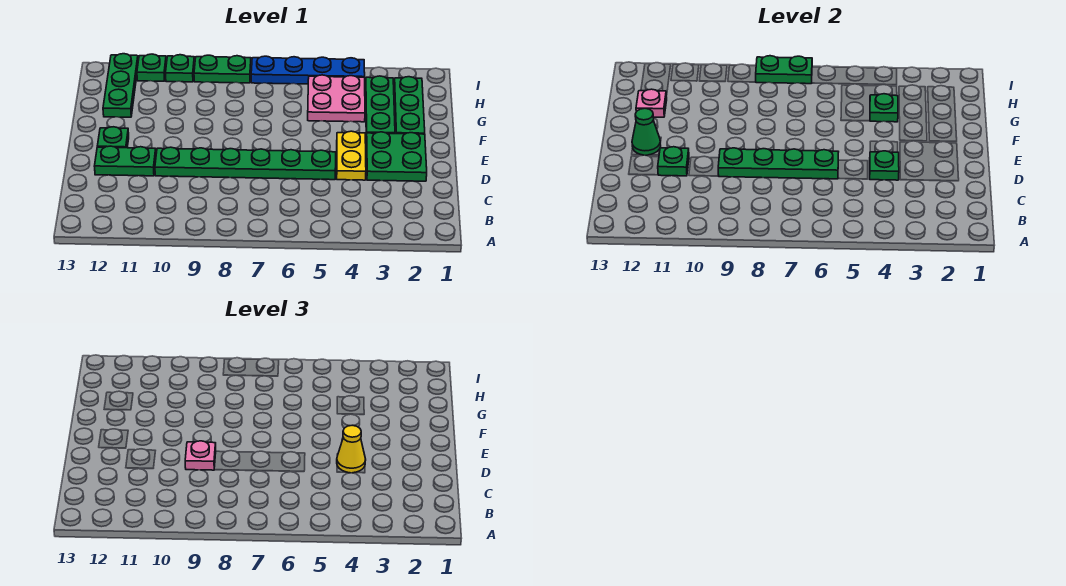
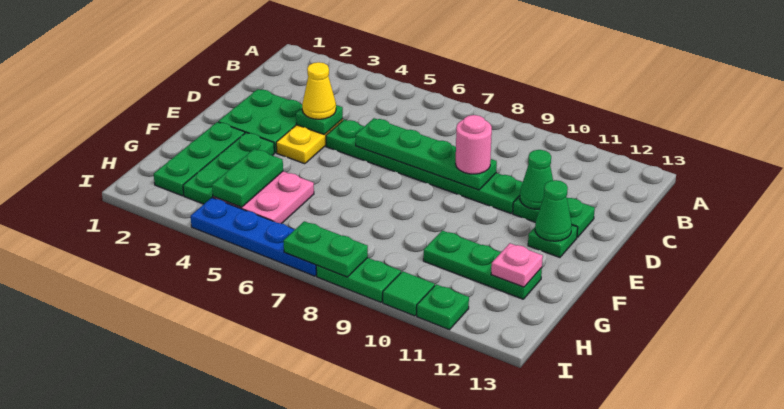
pink plate D9 level 3 -> pink round brick D9 level 3
green plate D11 level 2 -> green cone D11 level 2
green plate G4 level 2 -> green plate G4:H4 level 2
green plate G12:I12 level 1 -> green plate G10:G12 level 1
green plate I10 level 1 -> green tile I10 level 1

